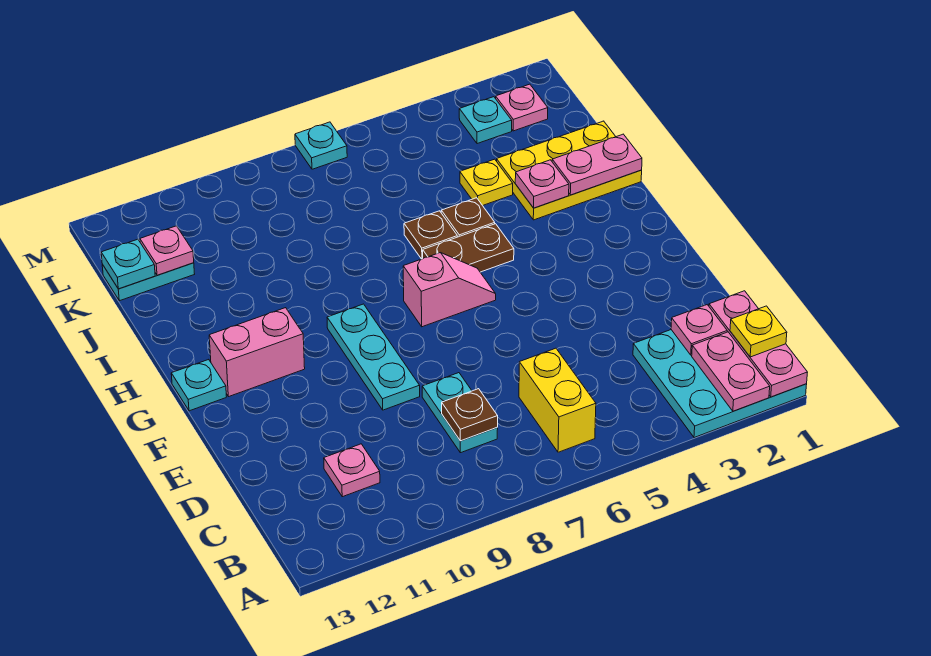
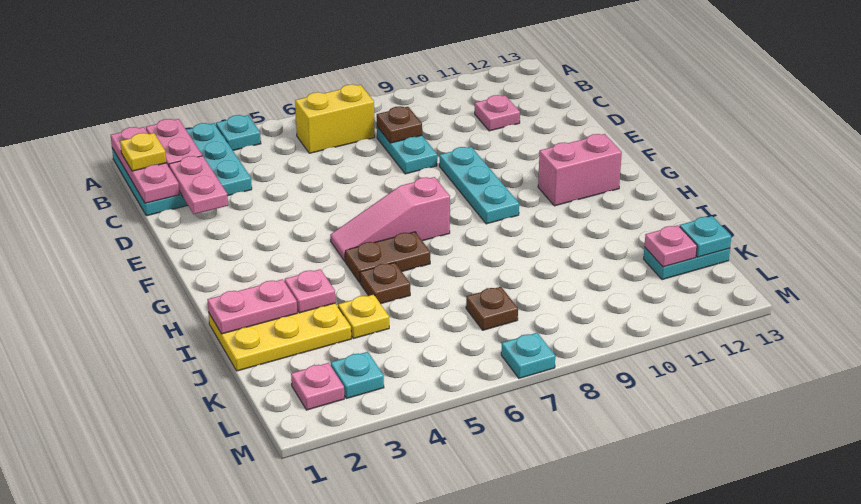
yellow brick B6:C6 level 1 -> yellow brick B6:B7 level 1
pink plate C2 level 2 -> pink plate C2:D2 level 2
pink slope G6:G7 level 1 top 7 -> pink slope G5:G7 level 1 top 7
cyan plate G13 level 1 -> cyan plate A4 level 1
brown plate I6 level 1 -> brown plate K7 level 1

